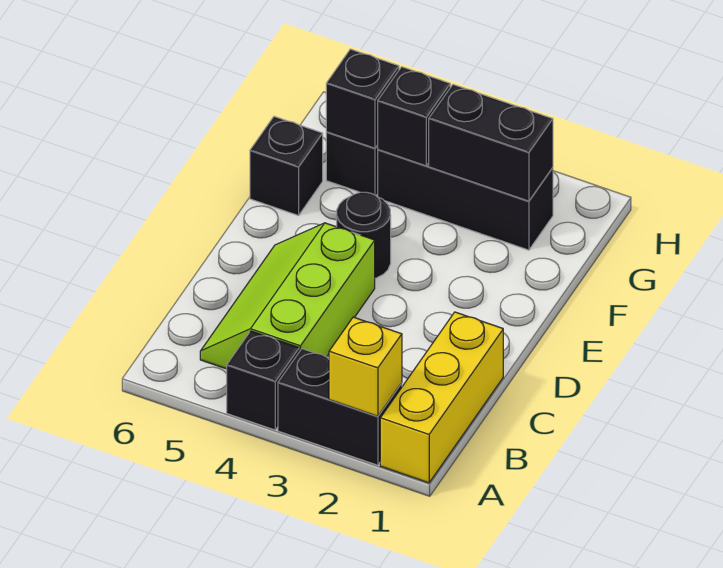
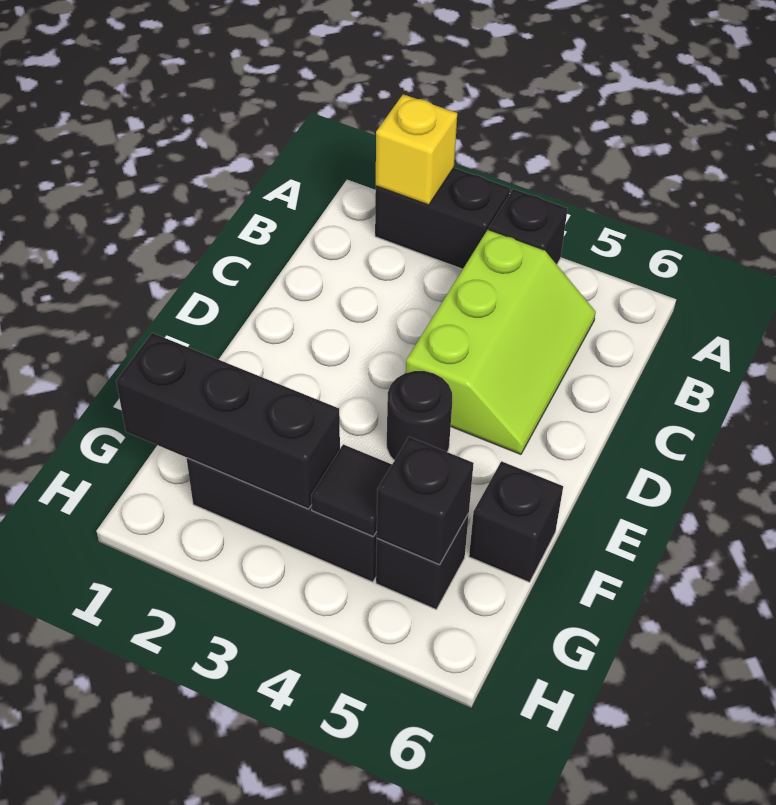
yellow brick A1:C1 level 1 -> none
black brick G2:G3 level 2 -> black brick G1:G3 level 2
black brick G4 level 2 -> black tile G4 level 2

